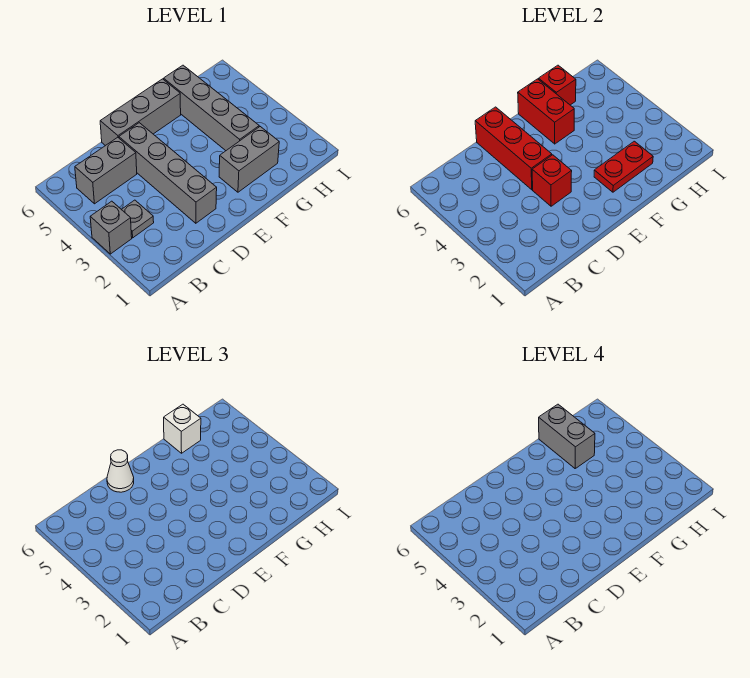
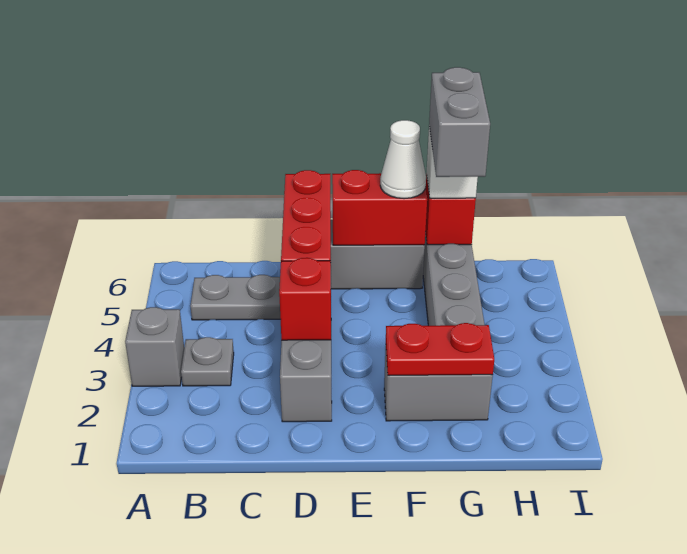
grey brick B5:C5 level 1 -> grey plate B5:C5 level 1
white cone D6 level 3 -> white cone F6 level 3
red brick F5:F6 level 2 -> red brick E6:F6 level 2

